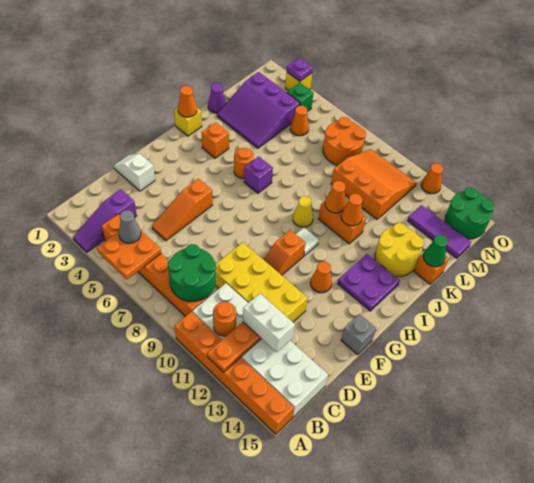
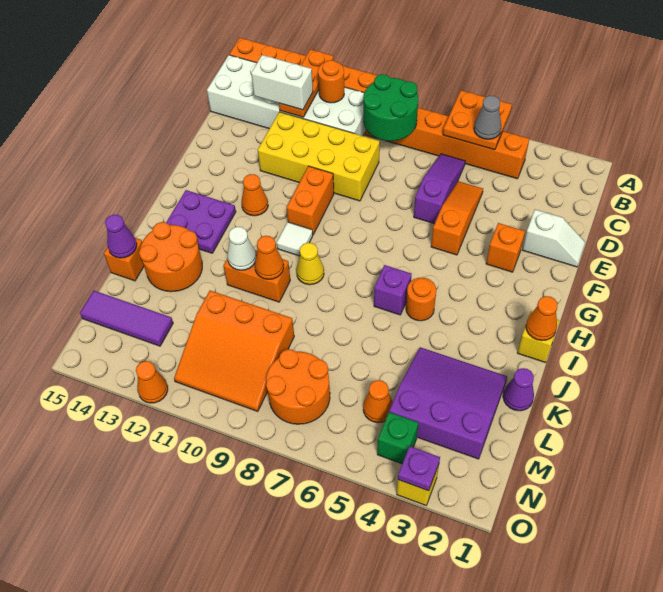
purple slope A3:C3 level 1 top C -> purple slope C6:E6 level 1 top E
orange slope F10:G10 level 1 top G -> orange brick F10:G10 level 1
grey brick F15 level 1 -> none
orange brick I3 level 1 -> orange brick F3 level 1
orange cone J11 level 2 -> white cone J11 level 2
yellow round brick J13:K14 level 1 -> orange round brick J13:K14 level 1
green cone K15 level 2 -> purple cone K15 level 2
green round brick N14:O15 level 1 -> none

